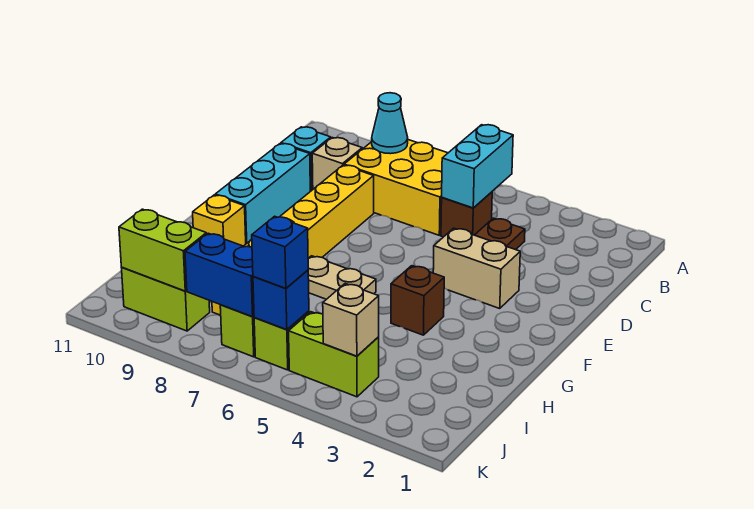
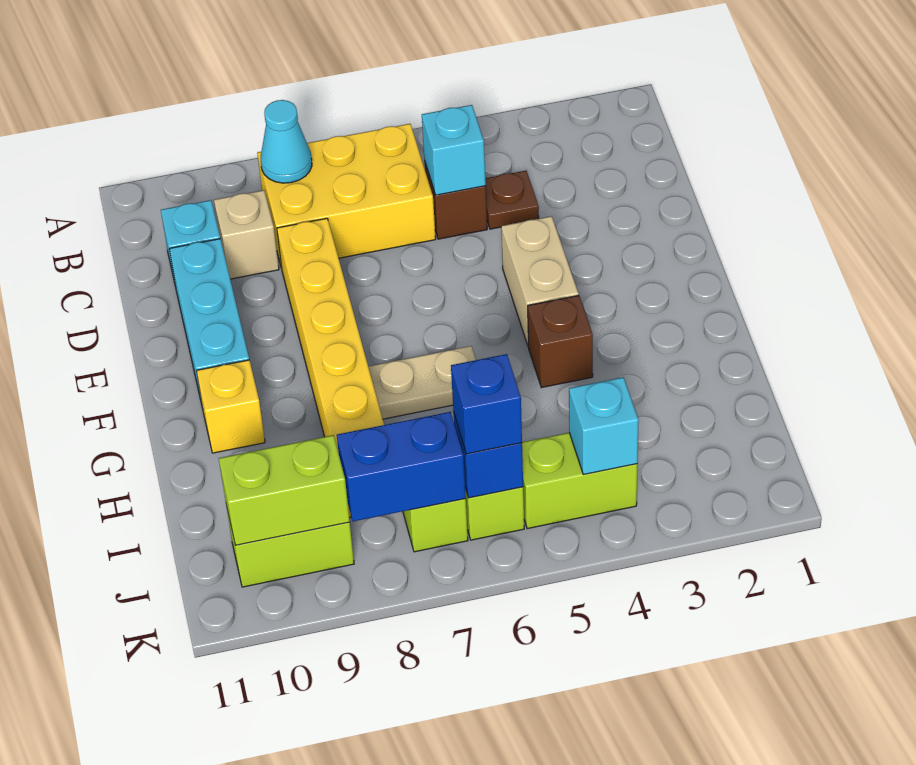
cyan brick B5:C5 level 2 -> cyan brick C5 level 2
tan brick E3:E4 level 1 -> tan brick E4:F4 level 1
tan brick J4 level 2 -> cyan brick J4 level 2

